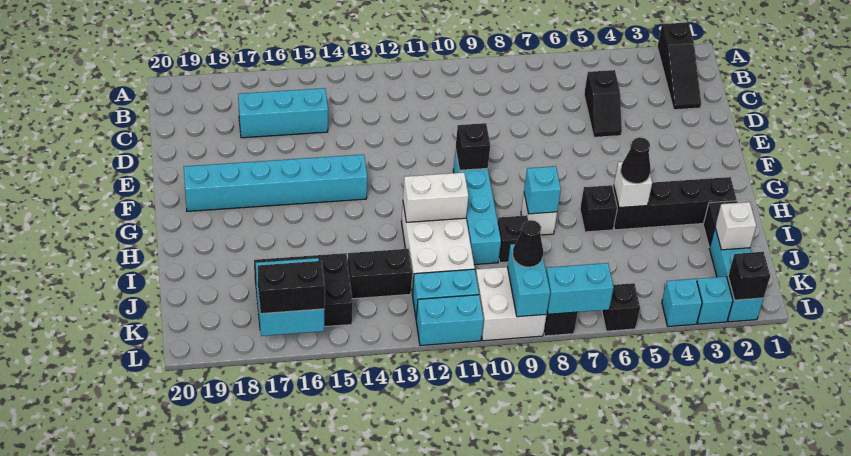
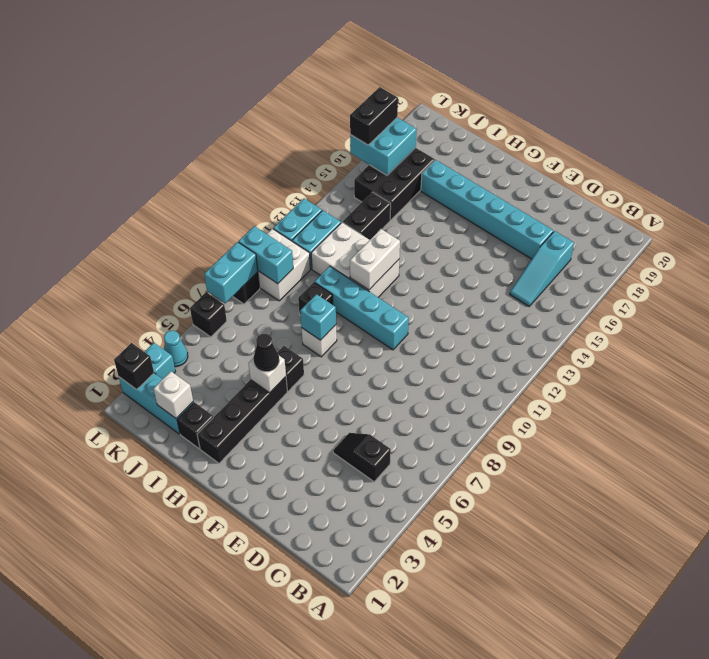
black slope A2:C2 level 1 top A -> none
cyan brick C15:C17 level 1 -> cyan slope C15:C17 level 1 top 17
black brick F10 level 2 -> none
cyan brick F14:F19 level 1 -> cyan brick D17:I17 level 1
black cone K9 level 3 -> none
cyan brick L4 level 1 -> cyan cone L4 level 1

